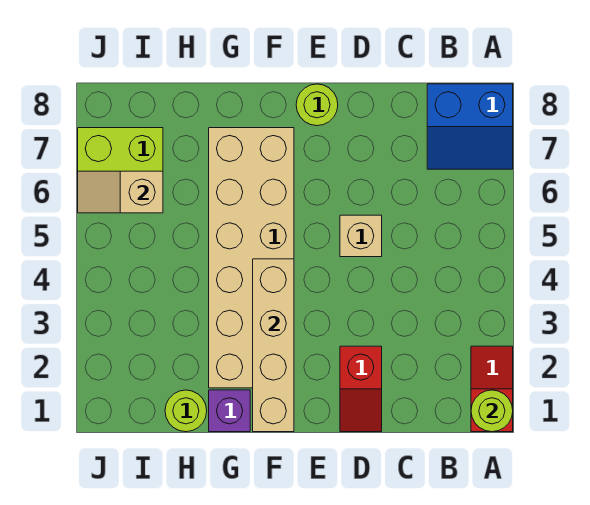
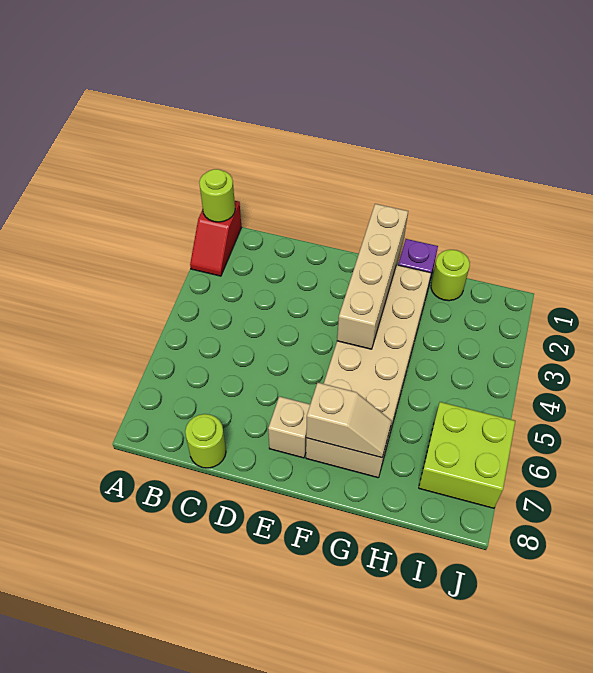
blue slope A7:B8 level 1 top 8 -> none
red slope D1:D2 level 1 top 2 -> none
tan brick D5 level 1 -> tan brick E7 level 1
lime round brick E8 level 1 -> lime round brick C8 level 1
tan slope I6:J6 level 2 top I -> tan slope F7:G7 level 2 top F

